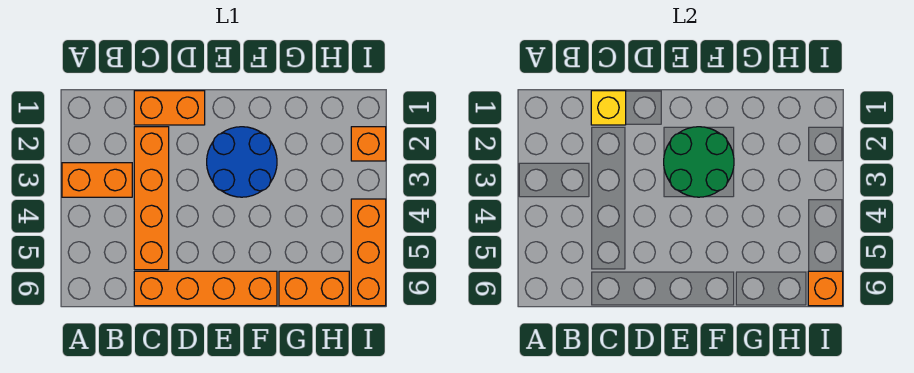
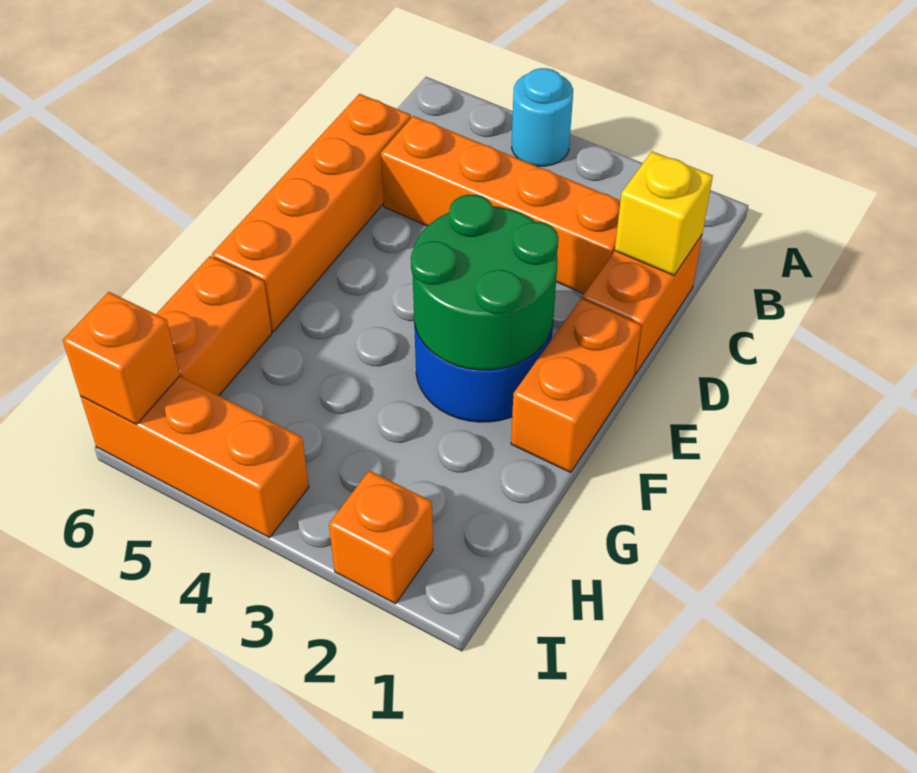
orange brick A3:B3 level 1 -> orange brick E1:F1 level 1
none -> cyan round brick A4 level 1

